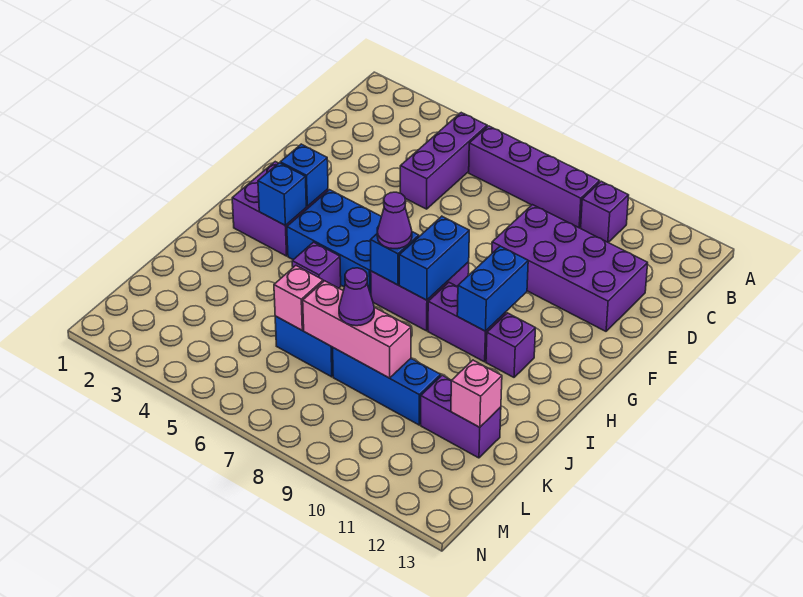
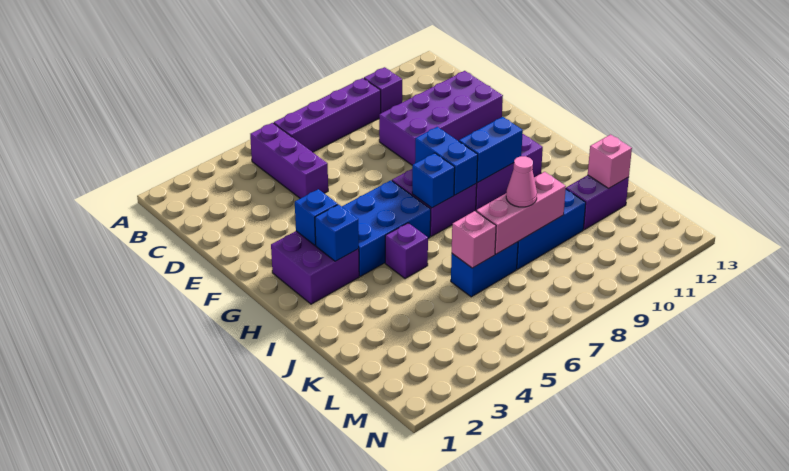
blue brick G10:H10 level 2 -> blue brick H9:H10 level 2
purple cone H7 level 3 -> none
purple cone K8 level 3 -> pink cone K8 level 3

